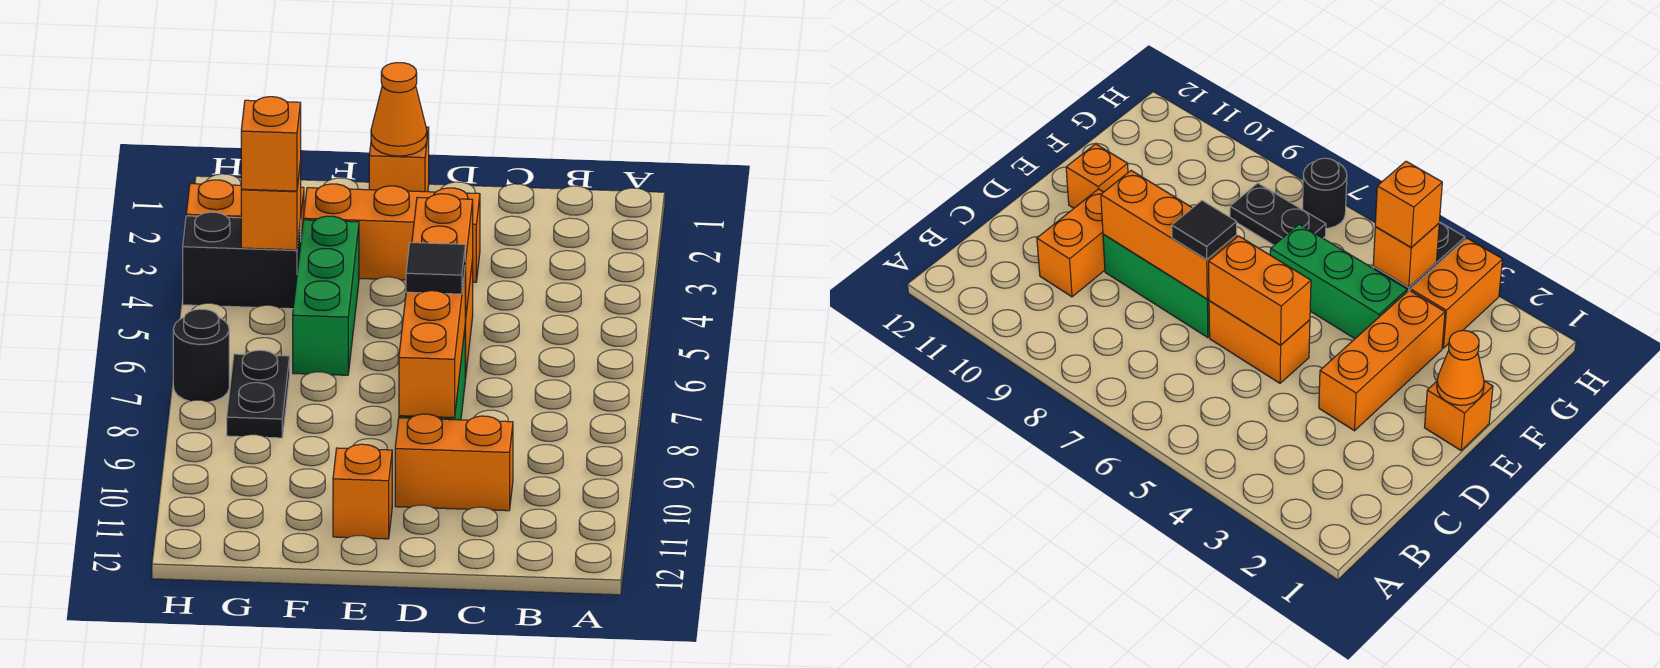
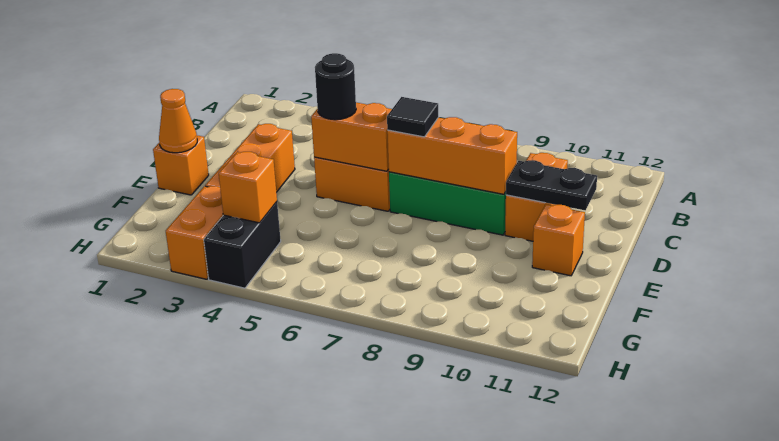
green brick F4:F6 level 1 -> none
orange brick G4 level 3 -> none
black plate G7:G8 level 1 -> black plate D10:D11 level 2
black round brick H7 level 1 -> black round brick D5 level 3

